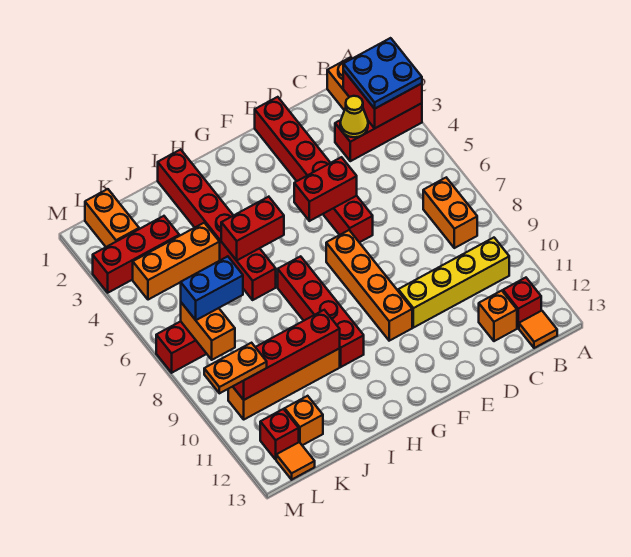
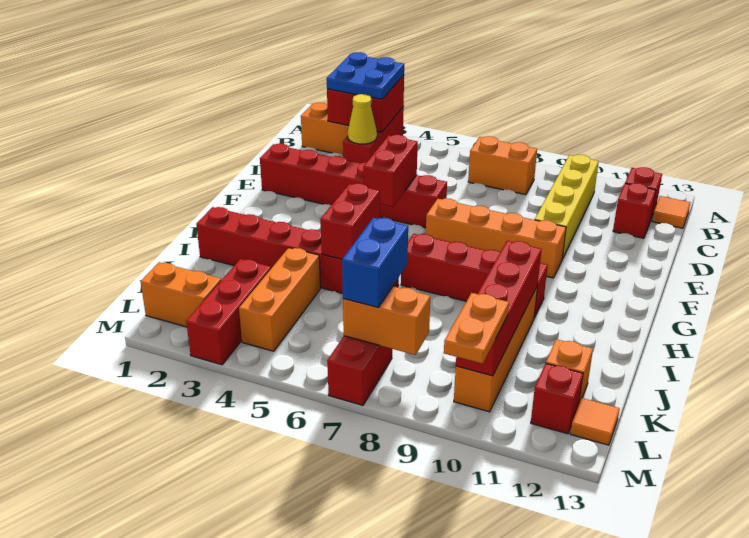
orange brick C12 level 1 -> red brick C12 level 1

